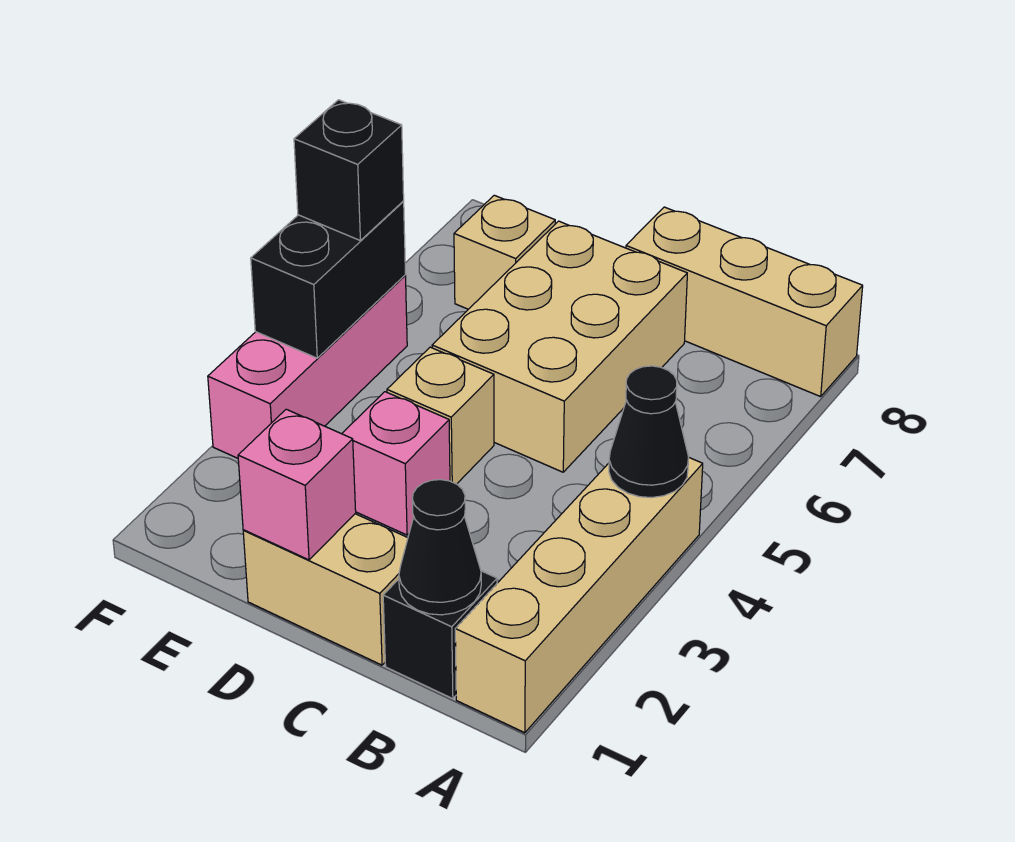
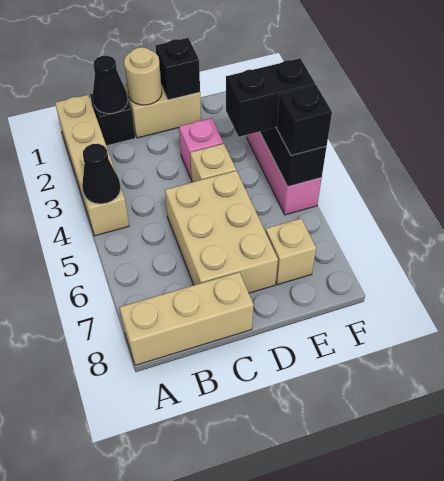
none -> tan round brick C1 level 2
pink brick D1 level 2 -> black brick D1 level 2
none -> black brick E4:F4 level 3

